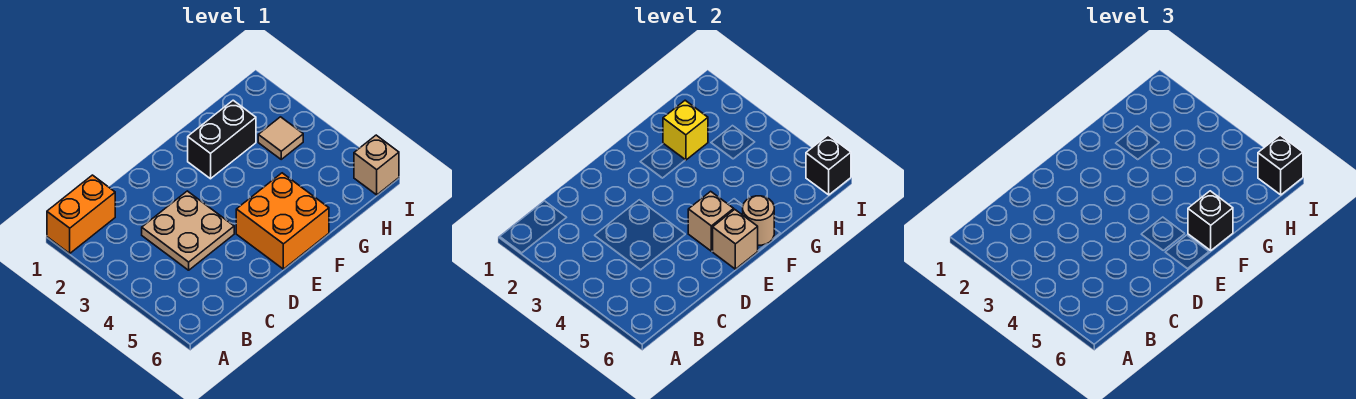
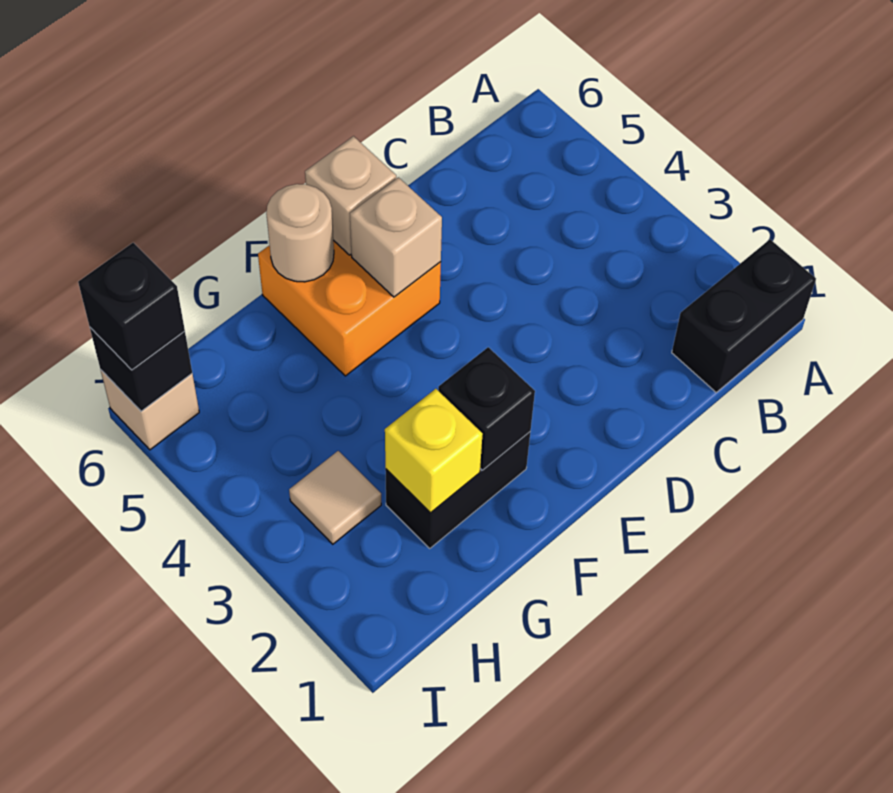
orange brick A1:B1 level 1 -> black brick A1:B1 level 1
tan plate C3:D4 level 1 -> none
black brick F6 level 3 -> black brick F2 level 2

